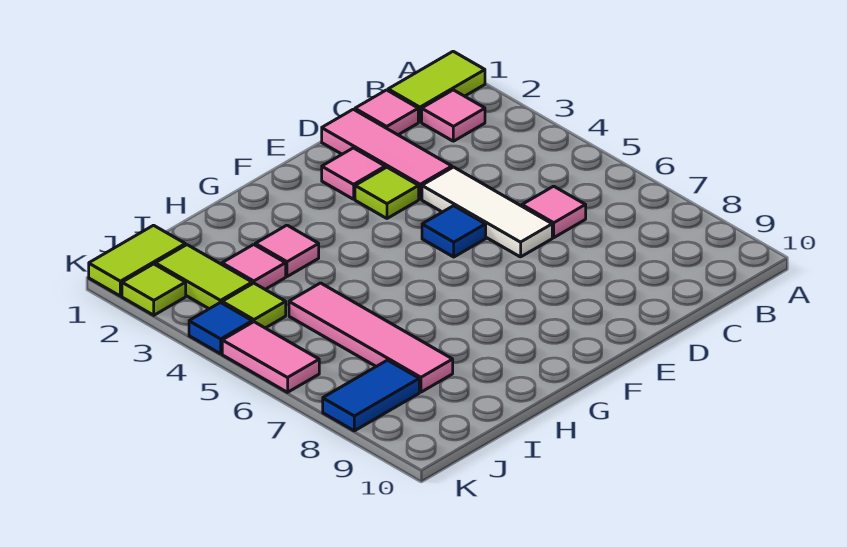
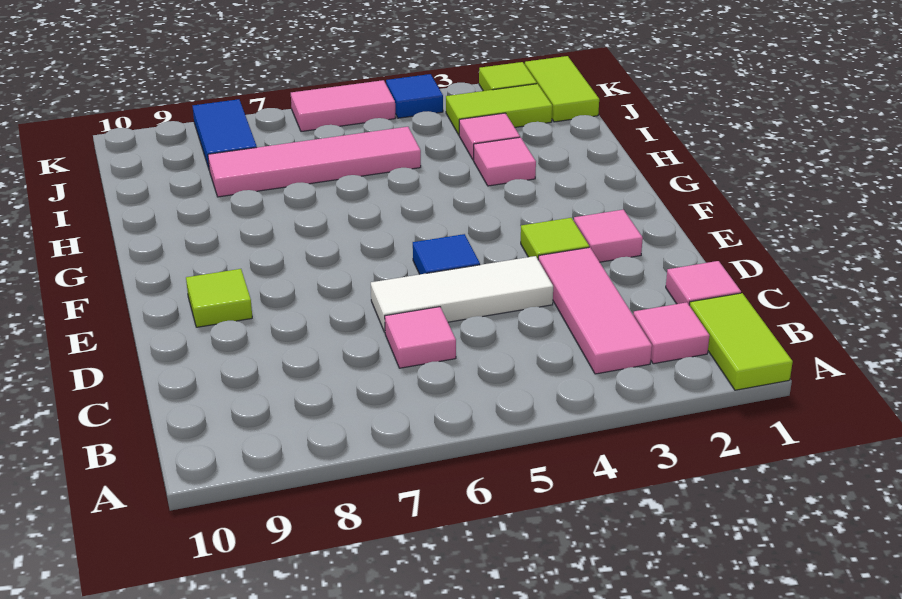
pink tile D1:D3 level 1 -> pink tile B3:D3 level 1
lime tile J4 level 1 -> lime tile E9 level 1

